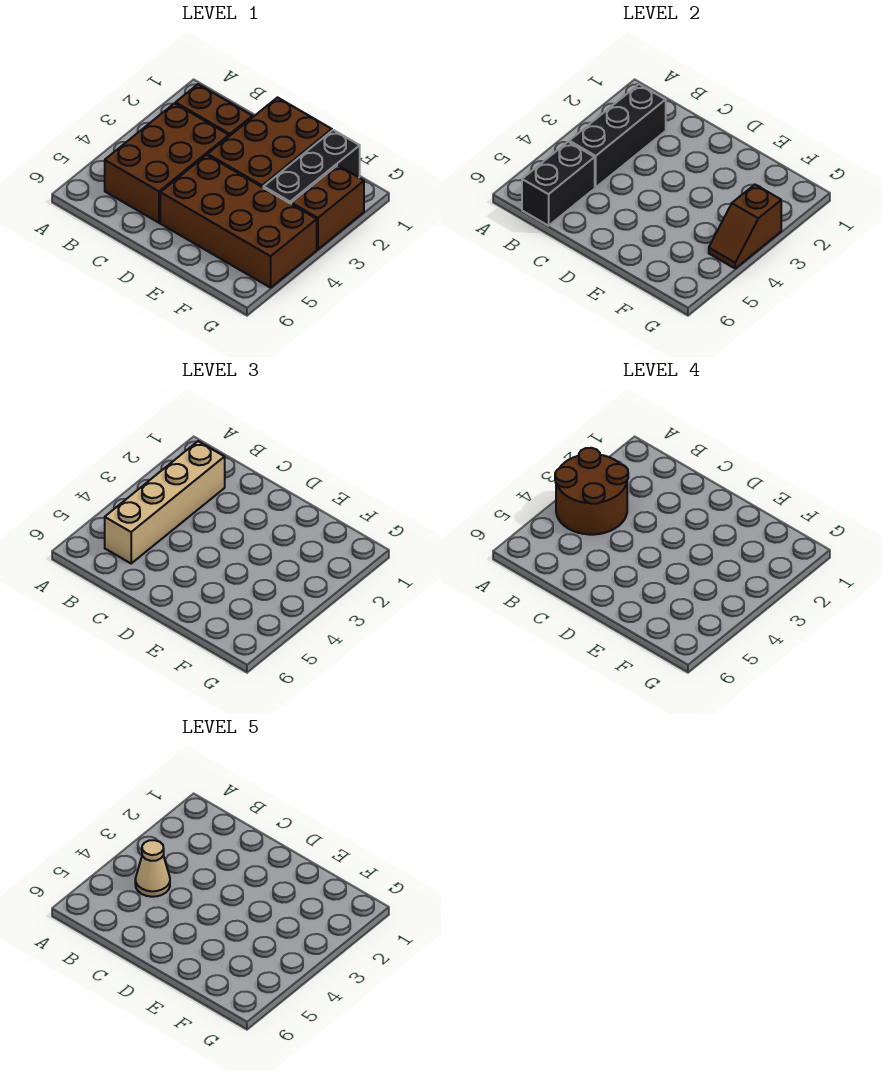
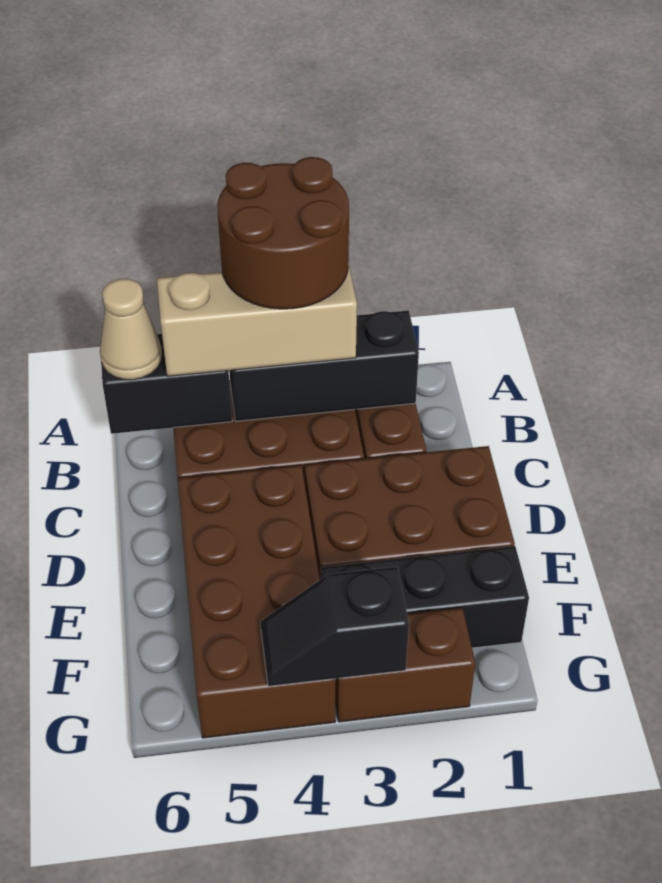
tan brick B2:B5 level 3 -> tan brick B3:B5 level 3
tan cone B4 level 5 -> tan cone B6 level 3
brown slope G3:G4 level 2 top 3 -> black slope G3:G4 level 2 top 3

